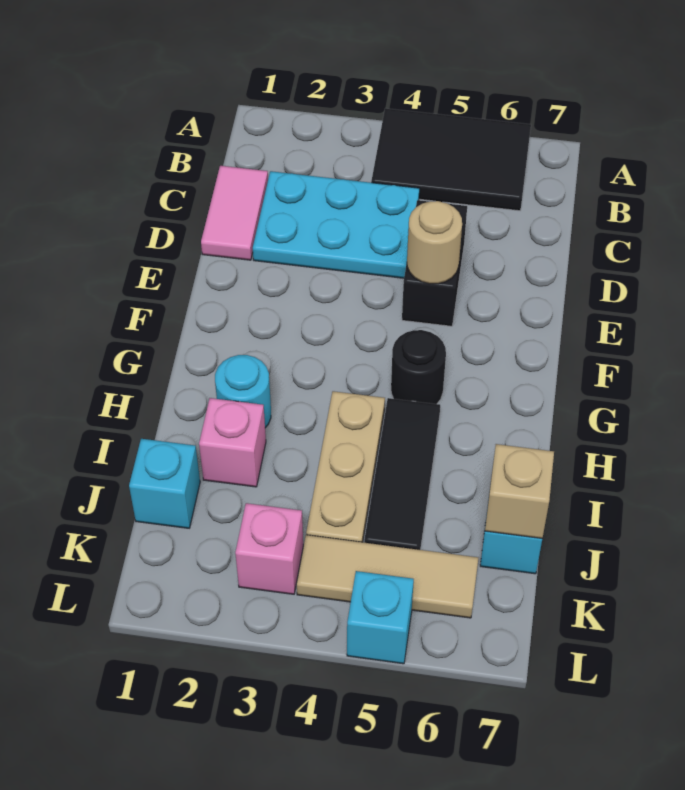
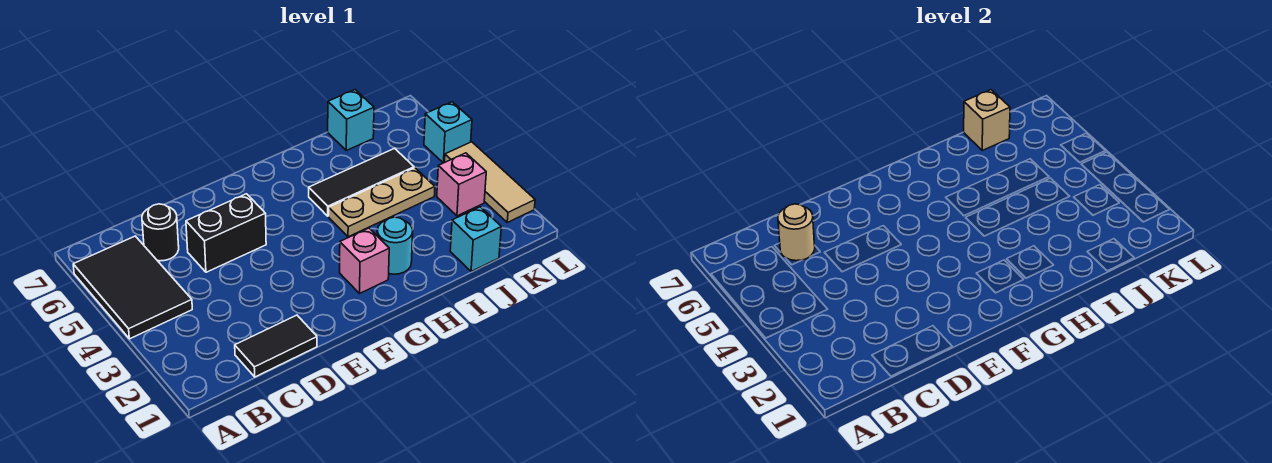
pink tile C1:D1 level 1 -> black tile C1:D1 level 1
cyan plate C2:D4 level 1 -> none
tan round brick E5 level 2 -> tan round brick C6 level 2
black round brick G5 level 1 -> black round brick C6 level 1
pink brick I2 level 1 -> pink brick G2 level 1
tan tile K4:K6 level 1 -> tan tile L2:L4 level 1

